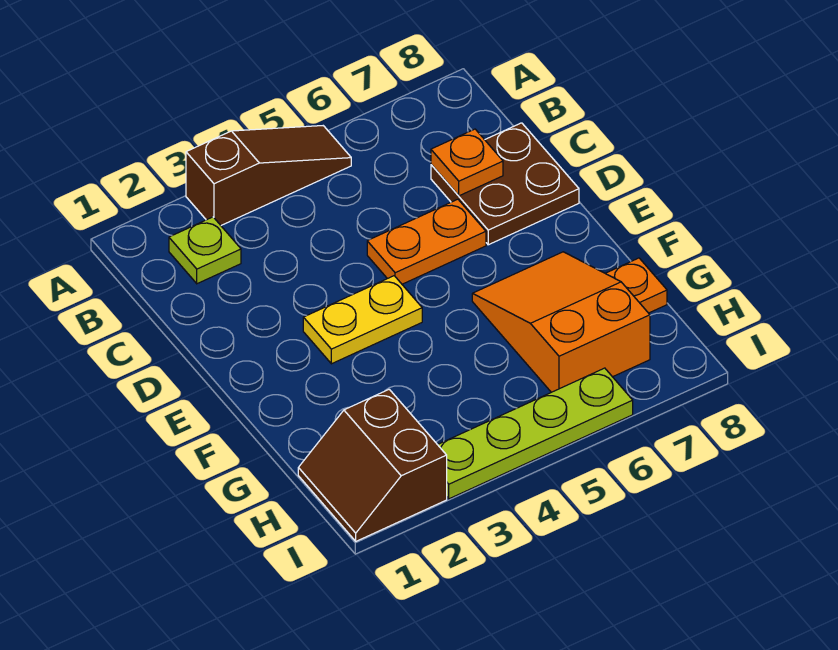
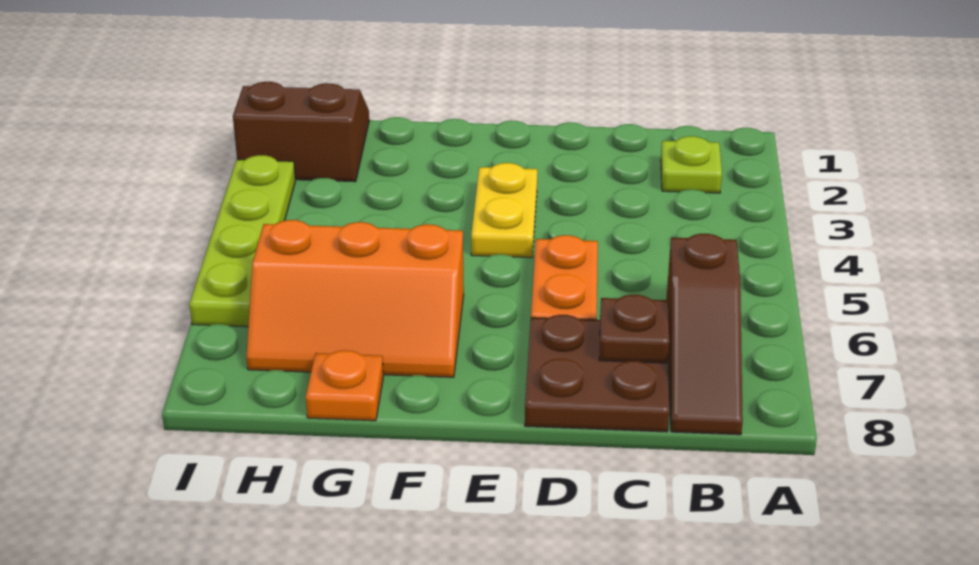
brown slope A3:A5 level 1 top 3 -> brown slope B6:B8 level 1 top 6
orange plate C7 level 2 -> brown plate C7 level 2
orange slope F6:H7 level 1 top H -> orange slope F6:H7 level 1 top 6

